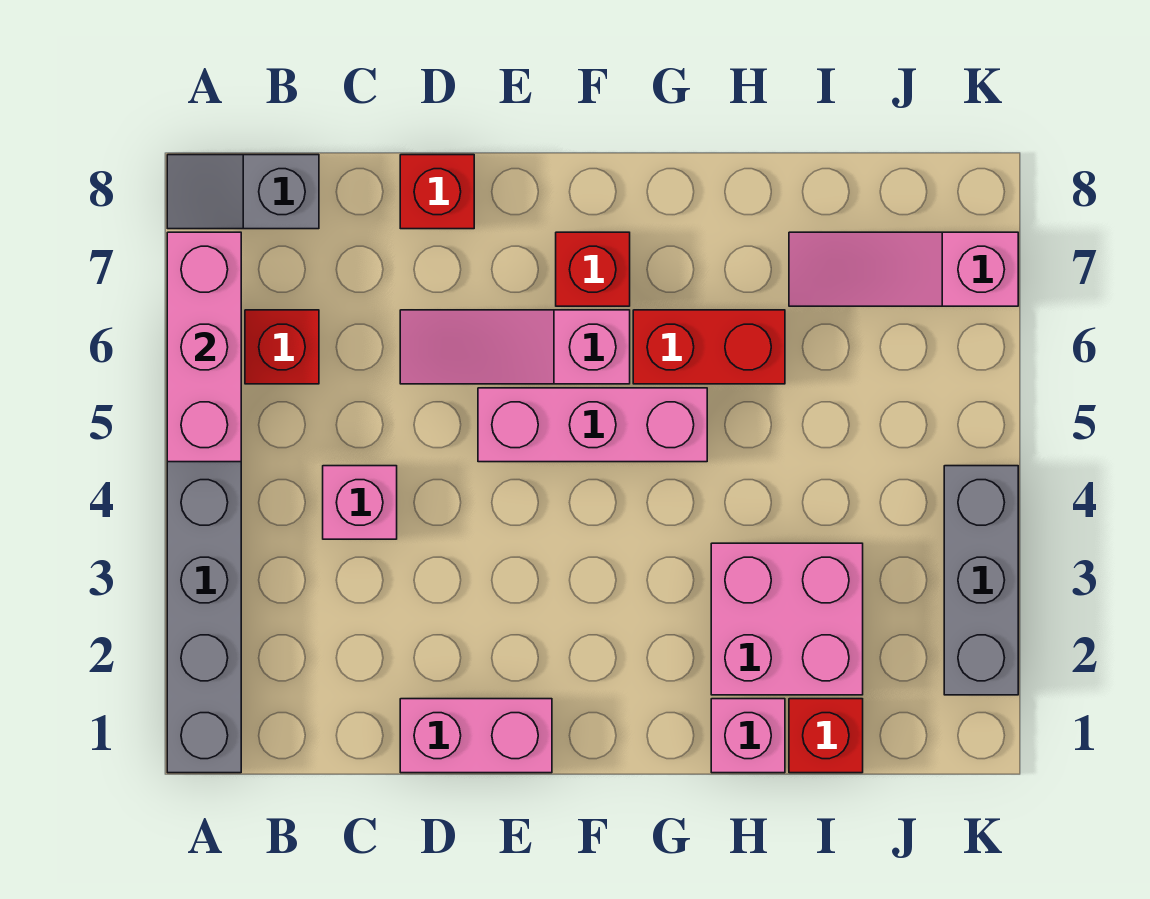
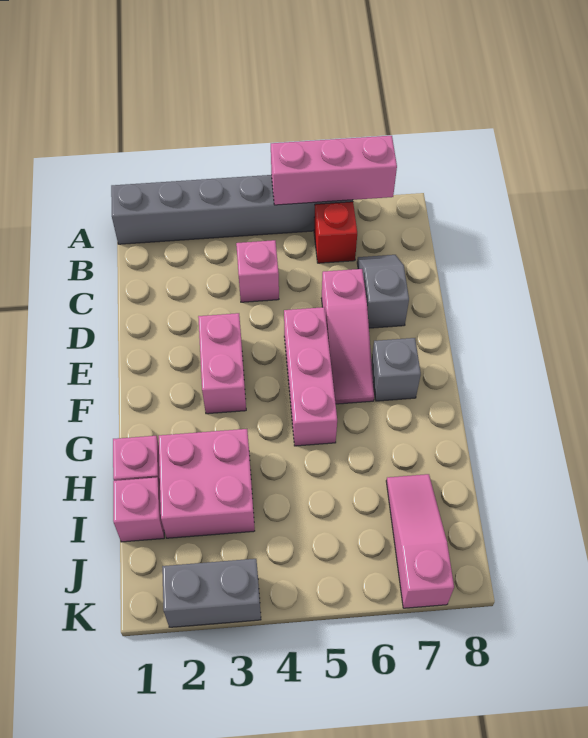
grey slope A8:B8 level 1 top B -> grey slope C7:D7 level 1 top D
pink brick D1:E1 level 1 -> pink brick E3:F3 level 1
pink slope D6:F6 level 1 top F -> pink slope D6:F6 level 1 top D
red brick D8 level 1 -> none
red brick F7 level 1 -> grey brick F7 level 1
red brick G6:H6 level 1 -> none
red brick I1 level 1 -> pink brick I1 level 1
grey brick K2:K4 level 1 -> grey brick K2:K3 level 1

